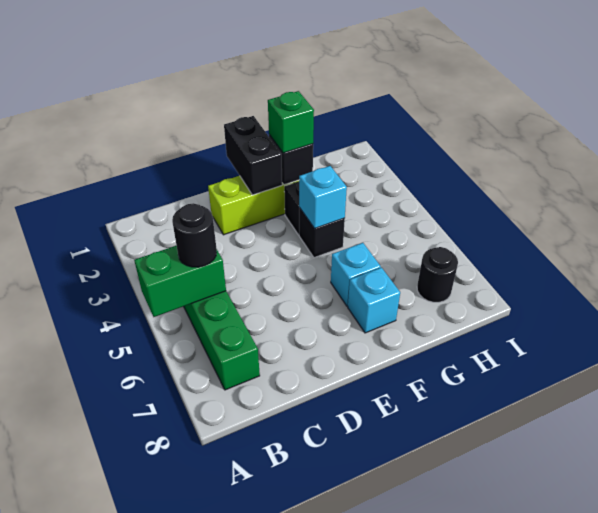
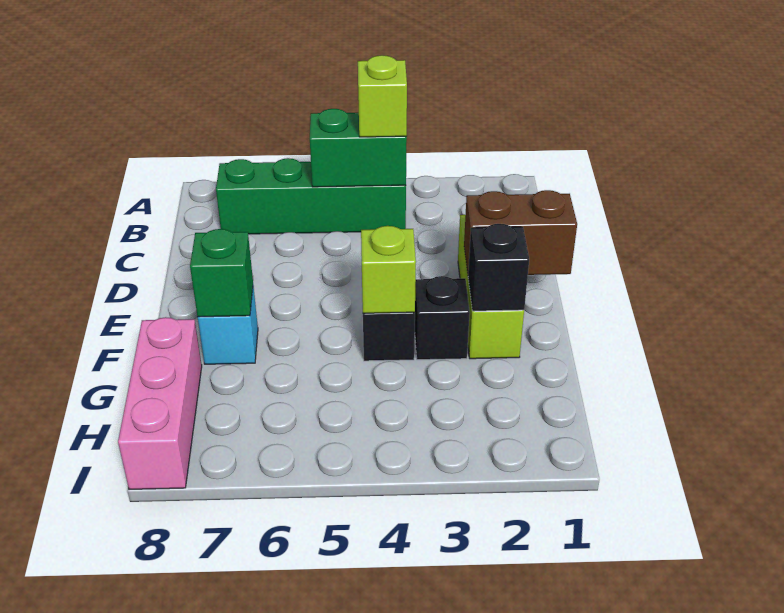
green brick A5:B5 level 2 -> green brick B4:B5 level 2
none -> lime brick B4 level 3
black round brick B5 level 3 -> none
black brick E1:E2 level 2 -> brown brick E1:E2 level 2
green brick F2 level 3 -> green brick F7 level 2
cyan brick F4 level 2 -> lime brick F4 level 2
cyan brick F6 level 1 -> none
none -> pink brick G8:I8 level 1
black round brick H7 level 1 -> none

